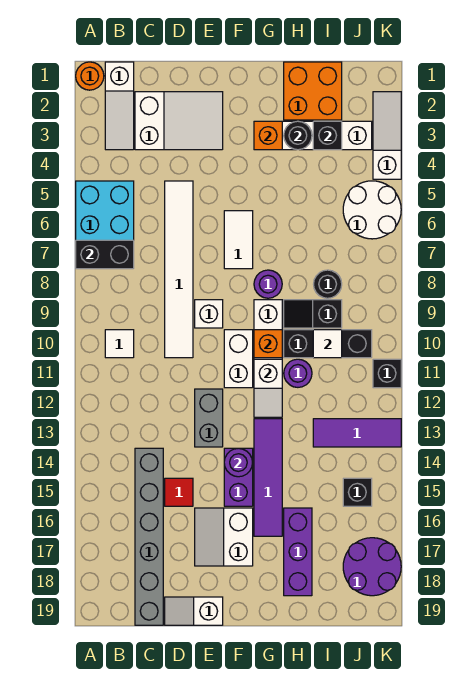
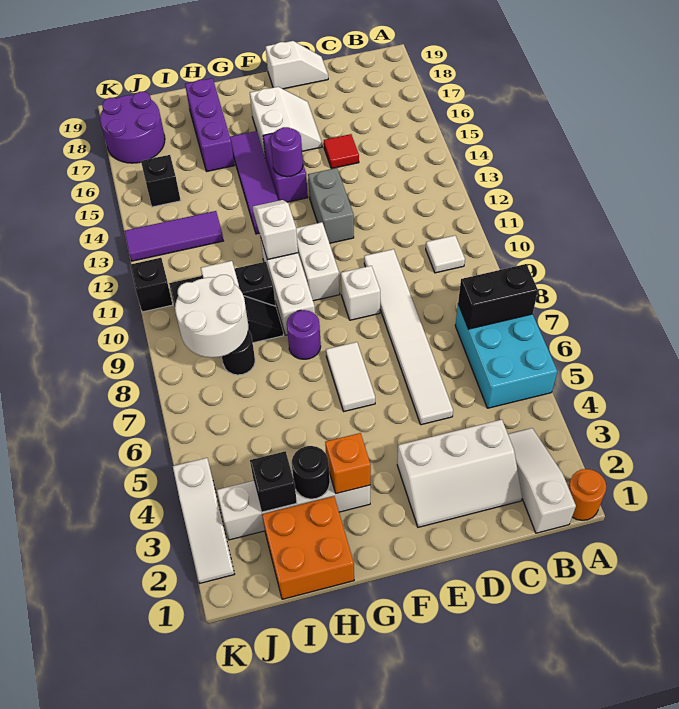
white slope C2:E3 level 1 top C -> white slope C2:E3 level 1 top 3
grey brick C14:C19 level 1 -> none
orange brick G10 level 2 -> none
purple round brick H11 level 1 -> none
white round brick J5:K6 level 1 -> white round brick I8:J9 level 2

